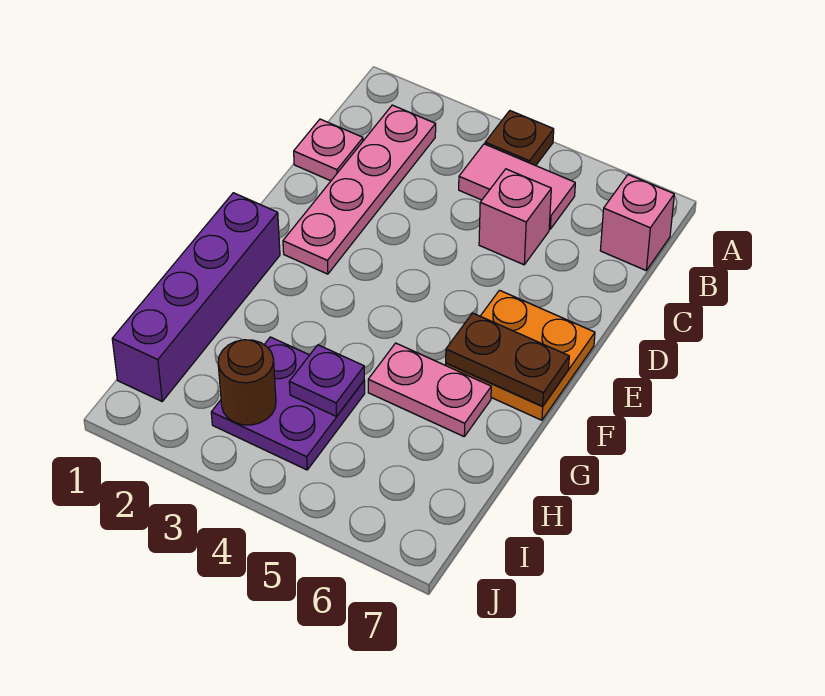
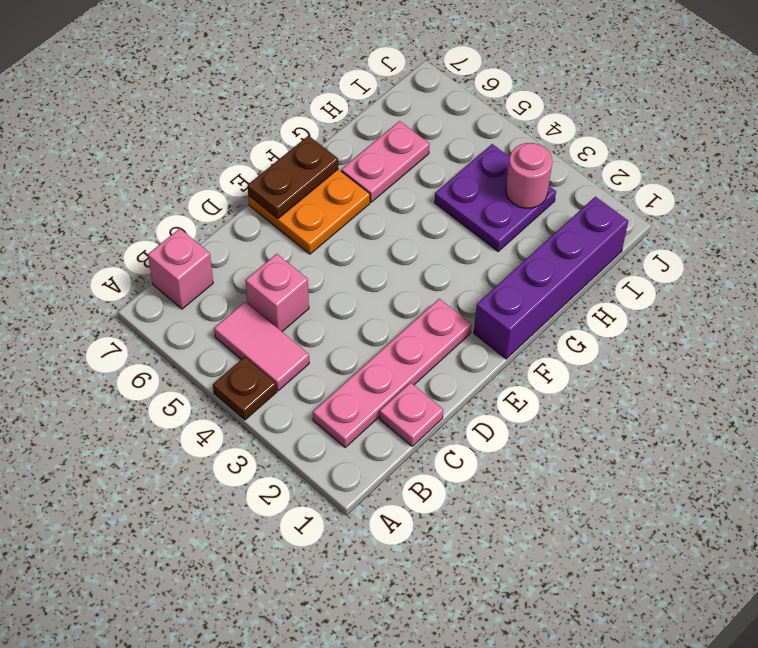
brown plate F6:F7 level 2 -> brown plate E7:F7 level 2
pink plate G5:G6 level 1 -> pink plate G6:H6 level 1
purple plate H4 level 2 -> none
brown round brick I3 level 2 -> pink round brick I3 level 2

